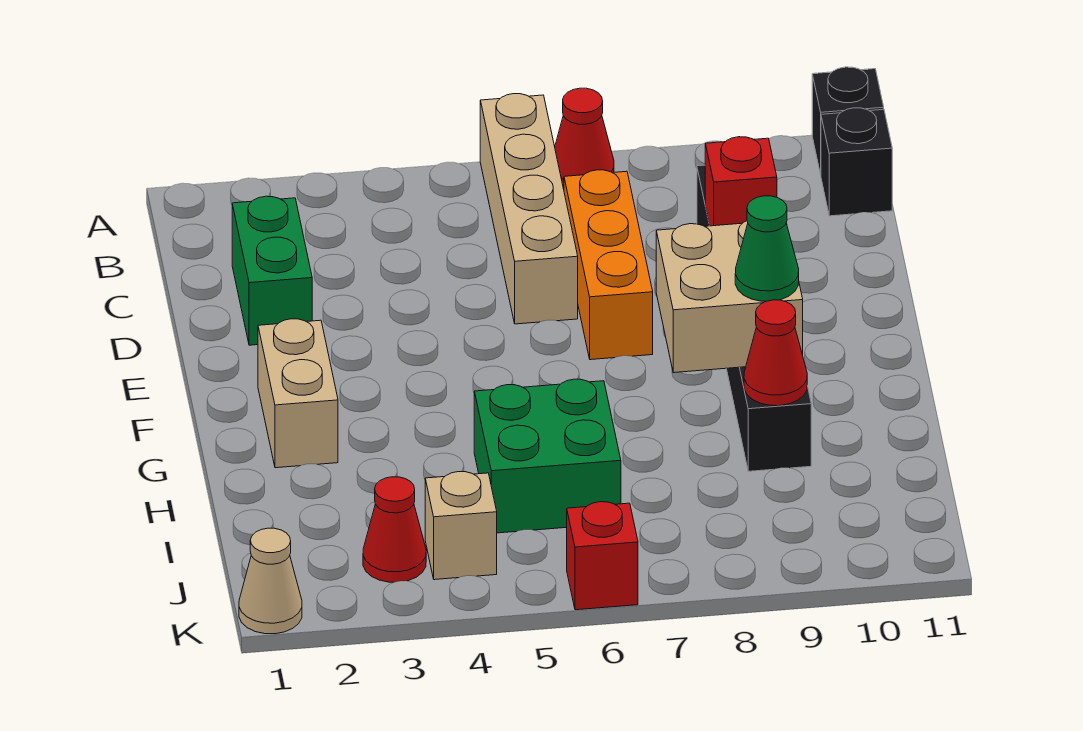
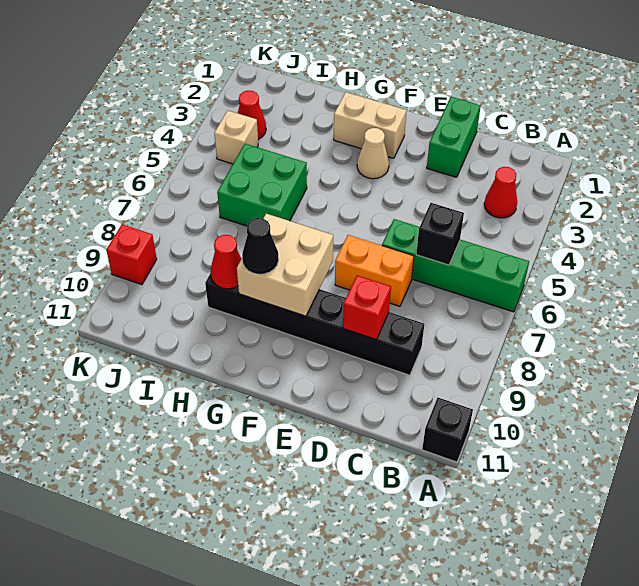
tan brick A6:D6 level 1 -> green brick A6:D6 level 1
red cone A7 level 1 -> red cone B3 level 1
black brick B11 level 1 -> black brick C6 level 2
green brick C2:D2 level 1 -> green brick D1:D2 level 1
orange brick C7:E7 level 1 -> orange brick D7:E7 level 1
green cone G9 level 3 -> black cone G9 level 3
tan cone K1 level 1 -> tan cone F3 level 1
red brick K6 level 1 -> red brick K9 level 1

